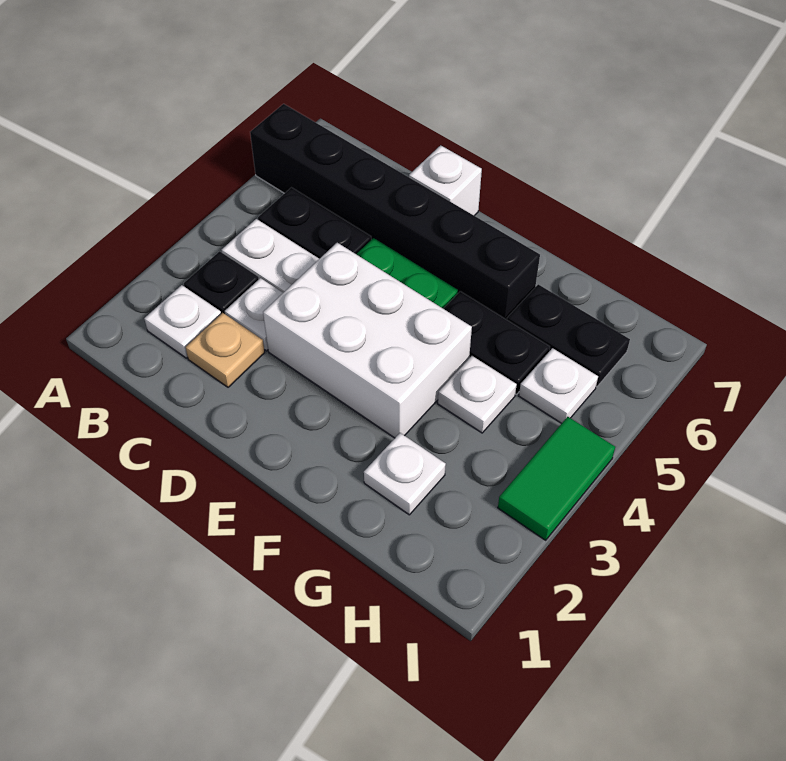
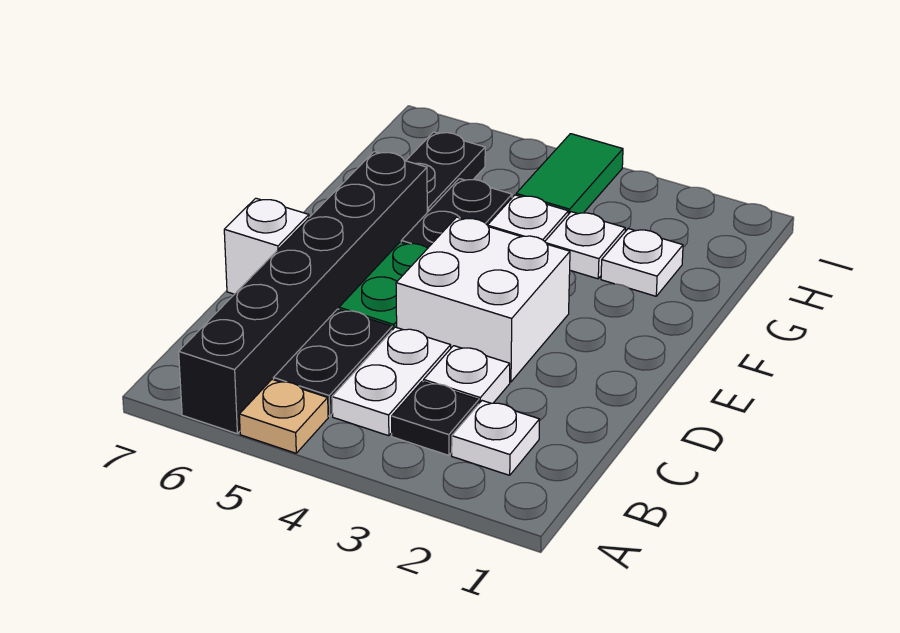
tan plate C2 level 1 -> tan plate A5 level 1
white brick D3:F4 level 1 -> white brick D3:E4 level 1
white plate H5 level 1 -> white plate G3 level 1
green tile I3:I4 level 1 -> green tile H4:I4 level 1

